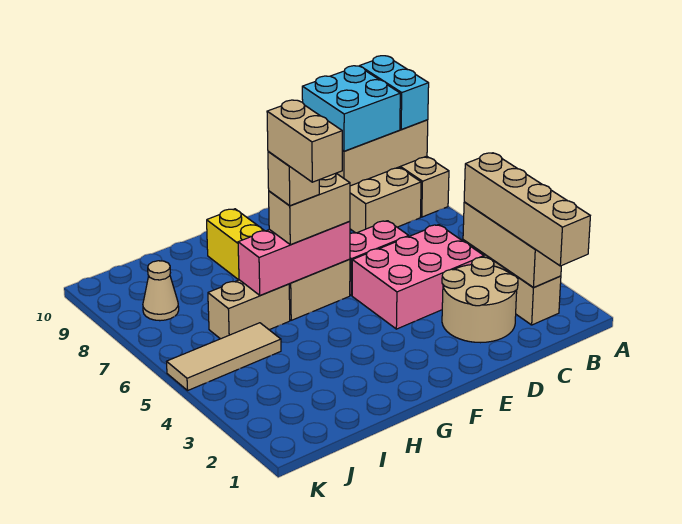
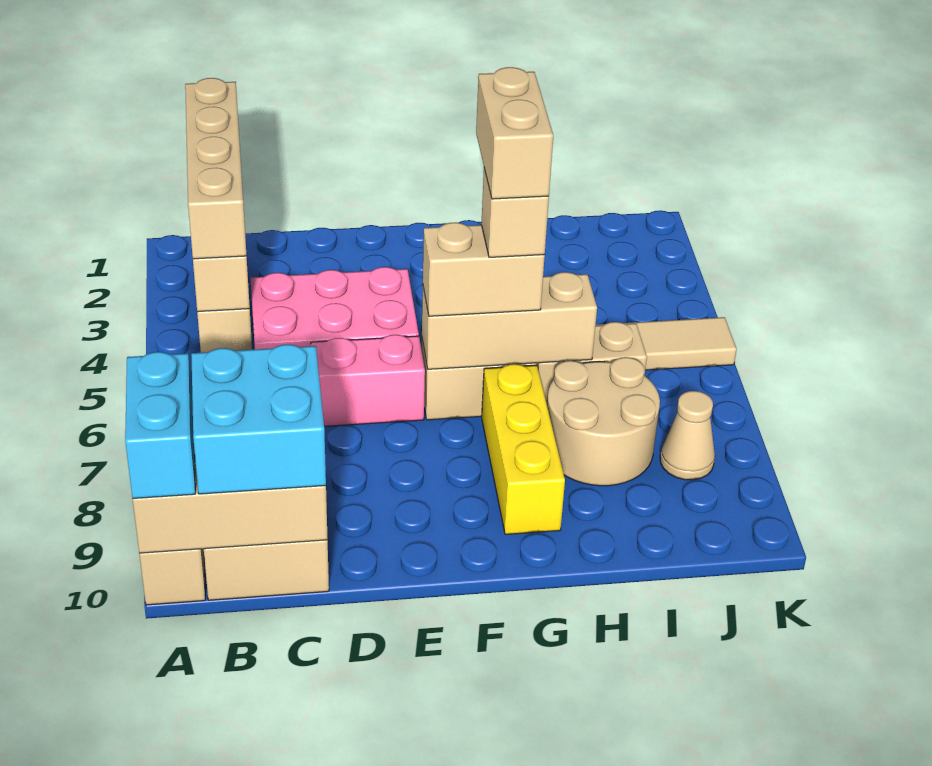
tan round brick C2:D3 level 1 -> tan round brick H7:I8 level 1
pink brick F6:H6 level 2 -> tan brick F6:H6 level 2

